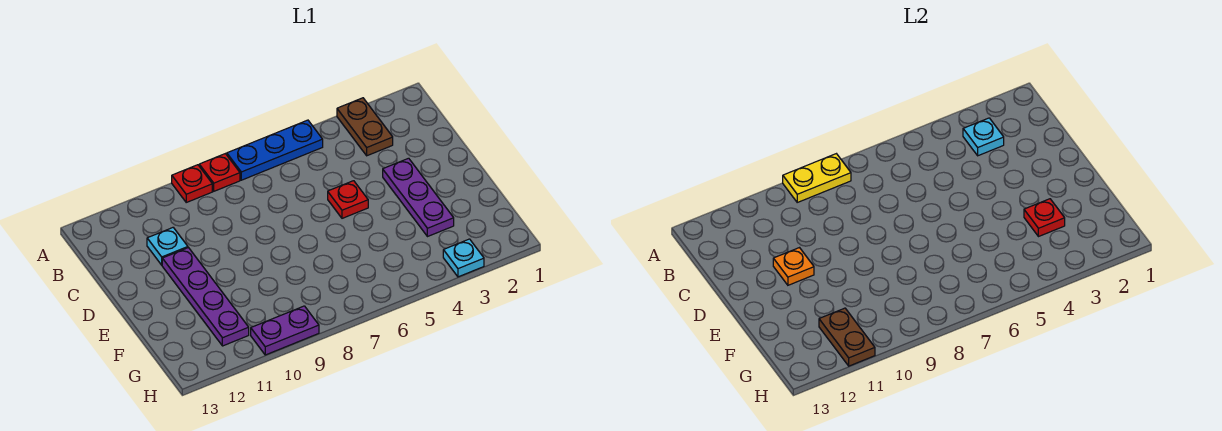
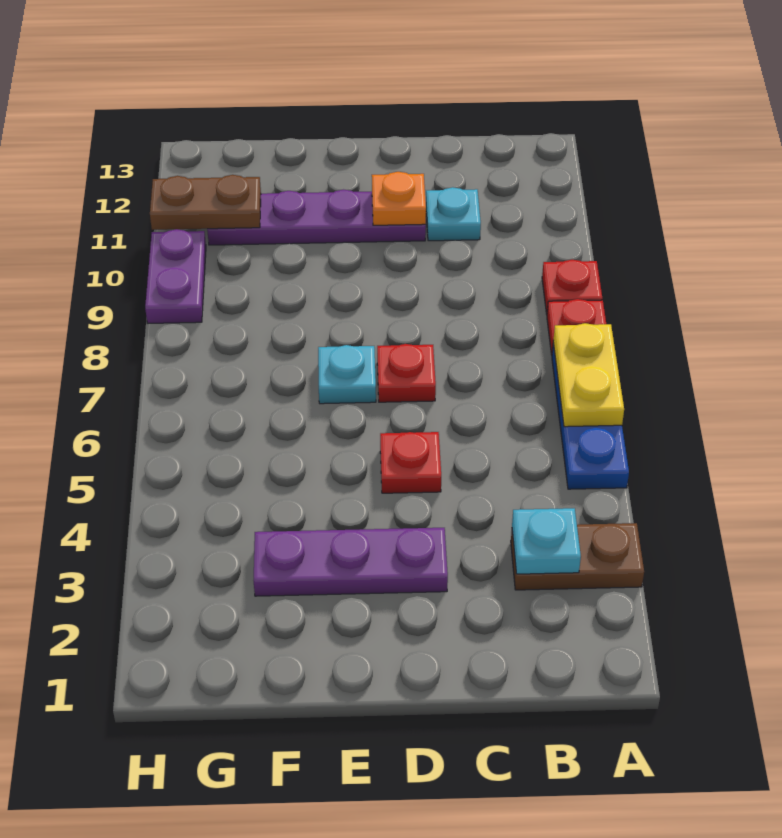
yellow plate A8:A9 level 2 -> yellow plate A6:A7 level 2
red plate F3 level 2 -> red plate D7 level 1
cyan plate H3 level 1 -> cyan plate E7 level 1

